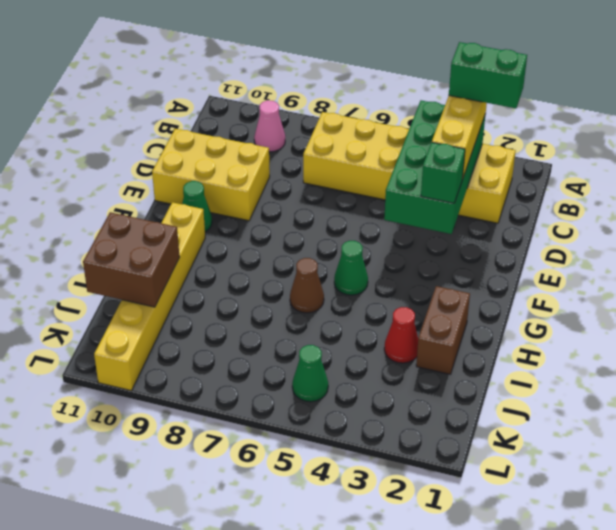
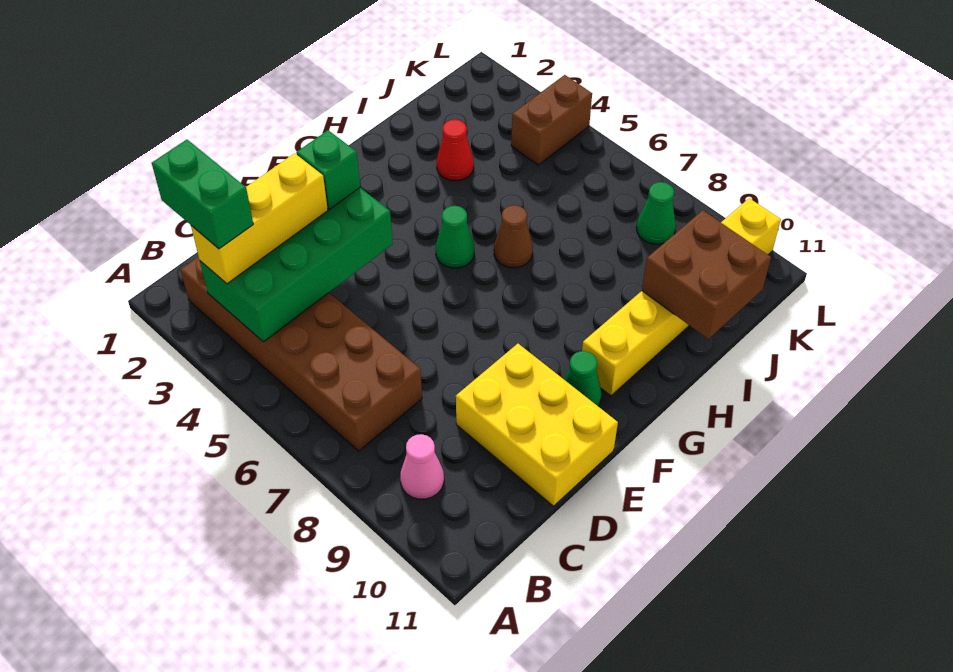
yellow brick B2:C7 level 1 -> brown brick B2:C7 level 1
brown brick H2:I2 level 1 -> brown brick K4:L4 level 1
green cone K5 level 1 -> green cone K8 level 1

